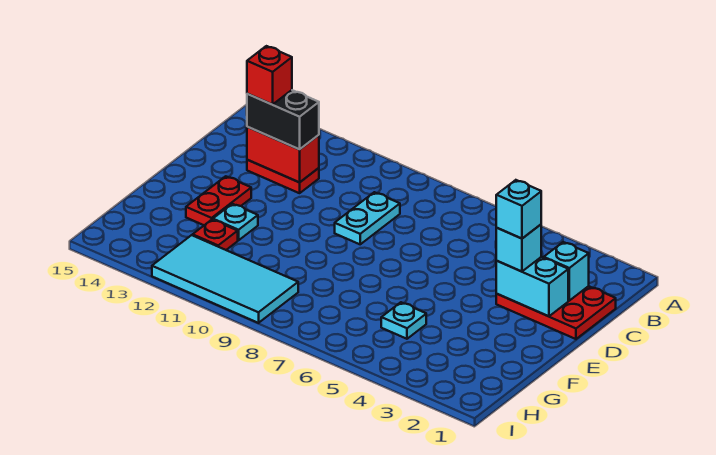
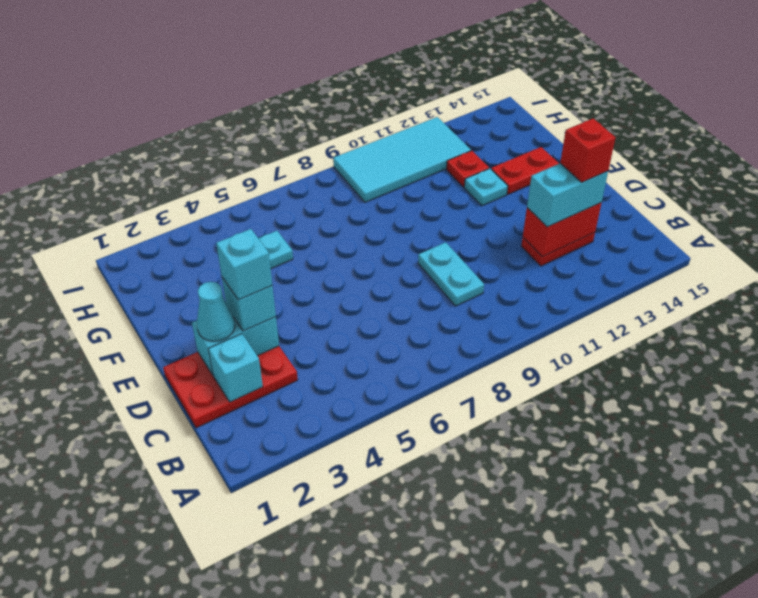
black brick C12:C13 level 3 -> cyan brick C12:C13 level 3
none -> cyan cone D2 level 3
red plate E13:F13 level 1 -> red plate F13:F14 level 1

